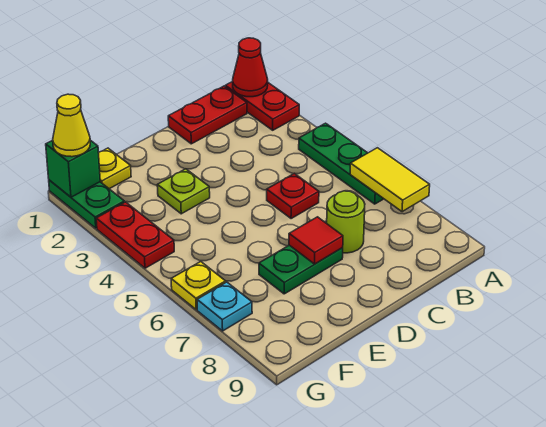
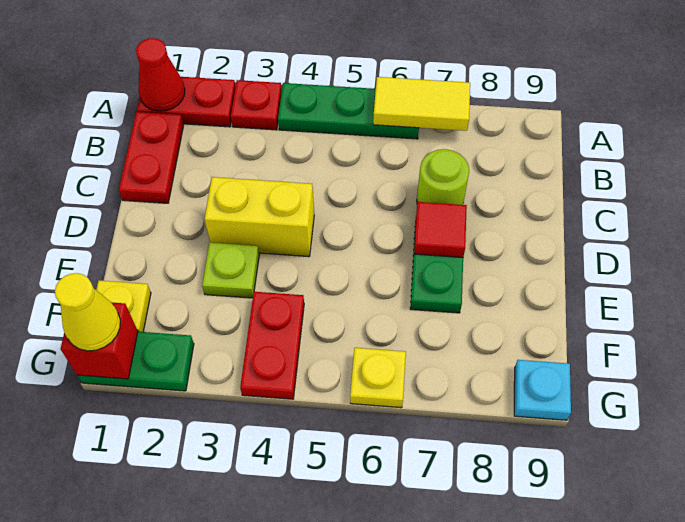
red plate C5 level 1 -> red plate A3 level 1
none -> yellow brick D3:D4 level 1
green brick G1 level 2 -> red brick G1 level 2
red plate G3:G4 level 1 -> red plate F4:G4 level 1
cyan plate G7 level 1 -> cyan plate G9 level 1

